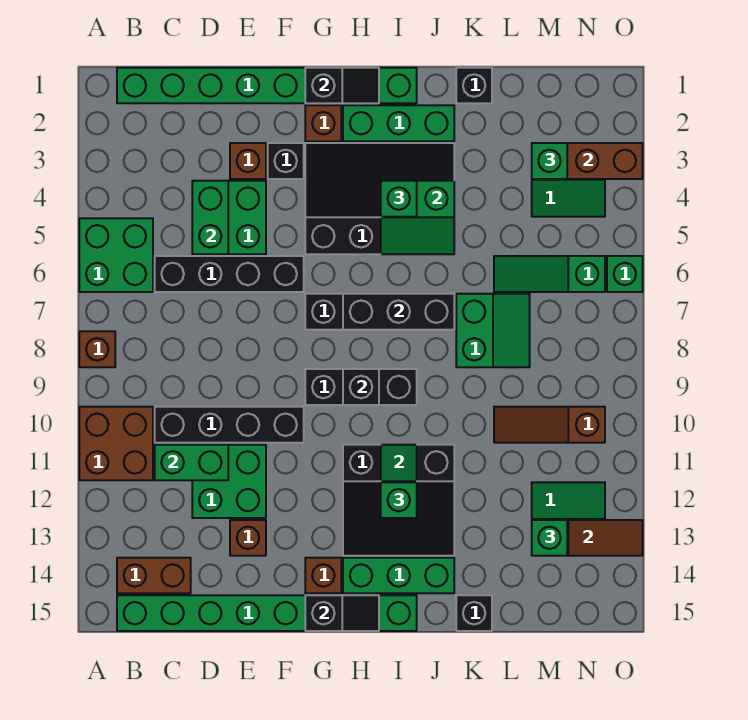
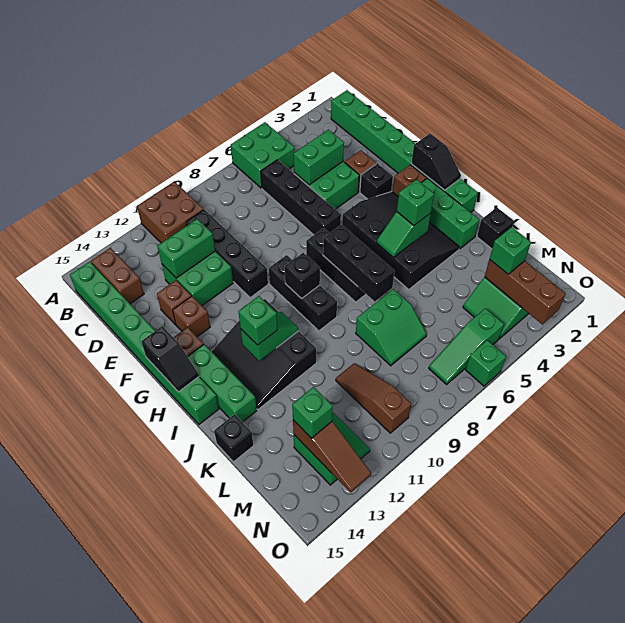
brown brick A8 level 1 -> brown brick F13 level 1
green brick C11:D11 level 2 -> green brick D11:D12 level 2
green slope I4:J5 level 2 top 4 -> green slope I4:I5 level 2 top 4
green slope L6:N6 level 1 top N -> green slope N5:N7 level 1 top 5

